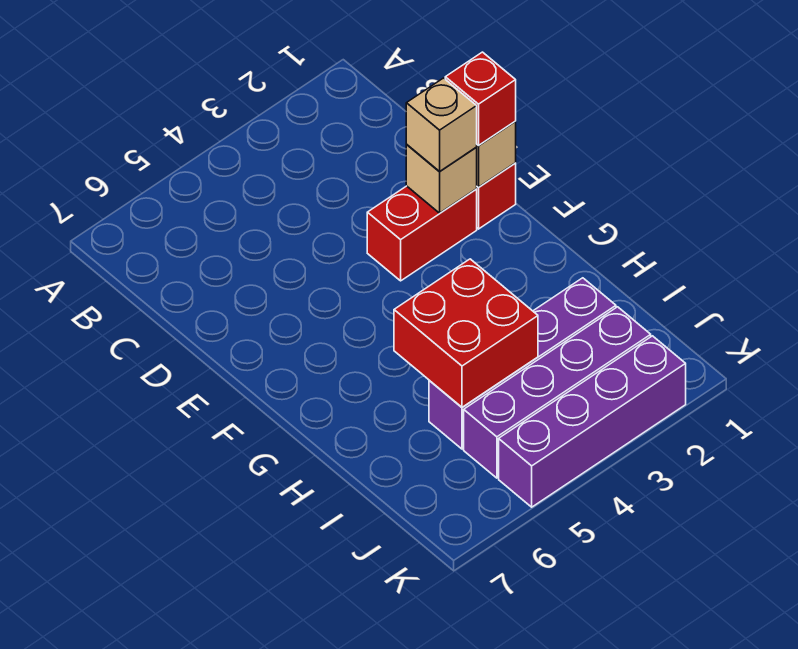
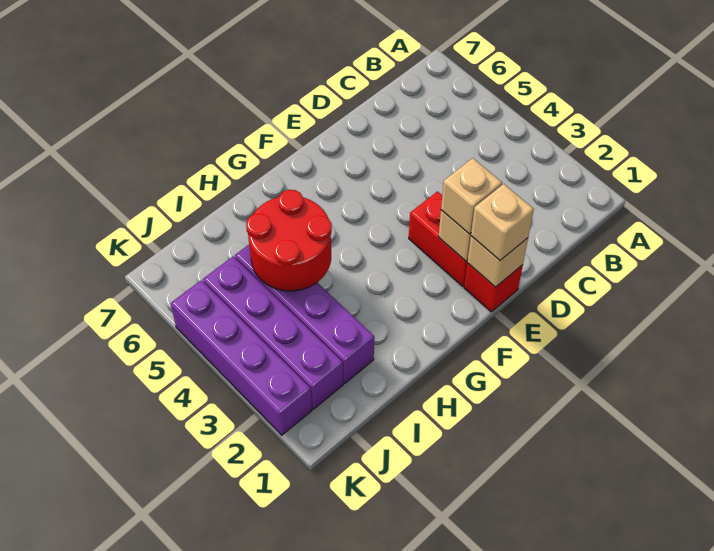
red brick E1 level 3 -> tan brick E1 level 3
red brick H4:I5 level 2 -> red round brick H4:I5 level 2

